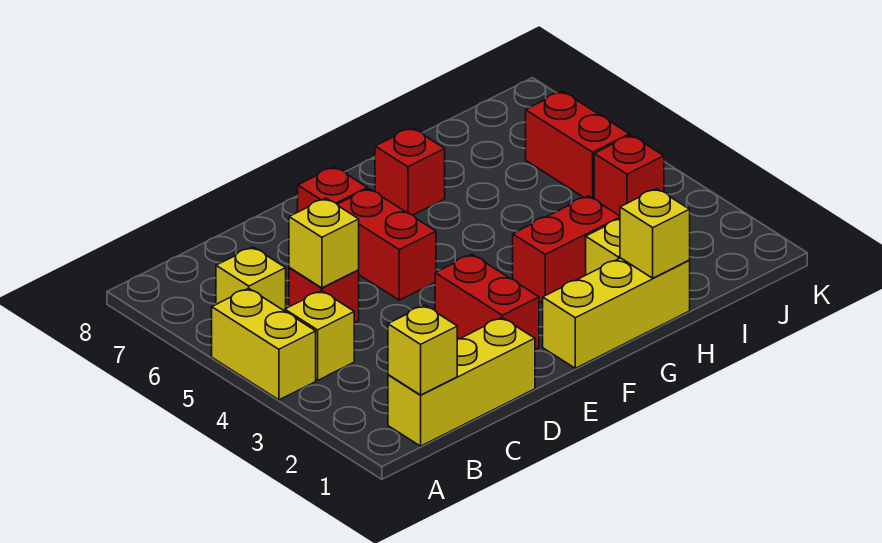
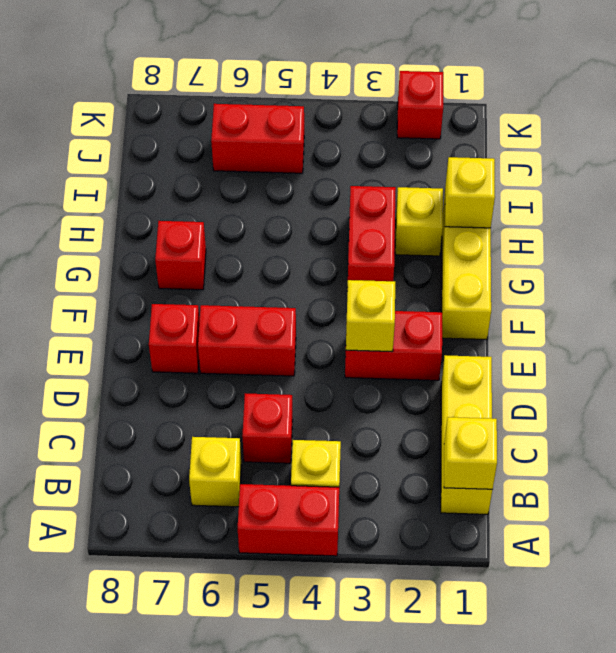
yellow brick A4:A5 level 1 -> red brick A4:A5 level 1
yellow brick C5 level 2 -> yellow brick E3 level 2
red brick J4 level 1 -> red brick K2 level 1

